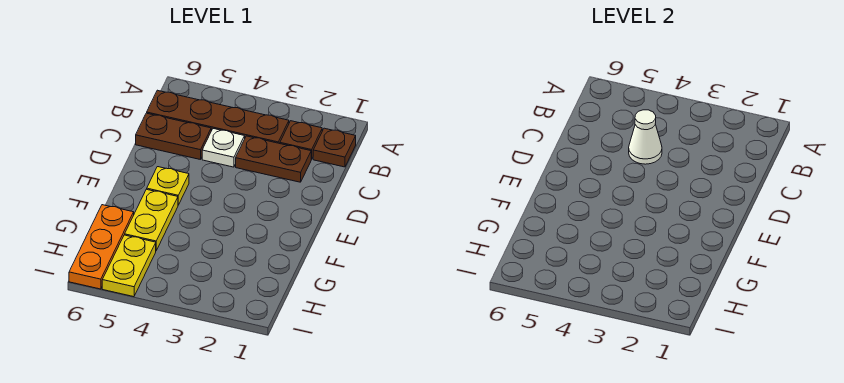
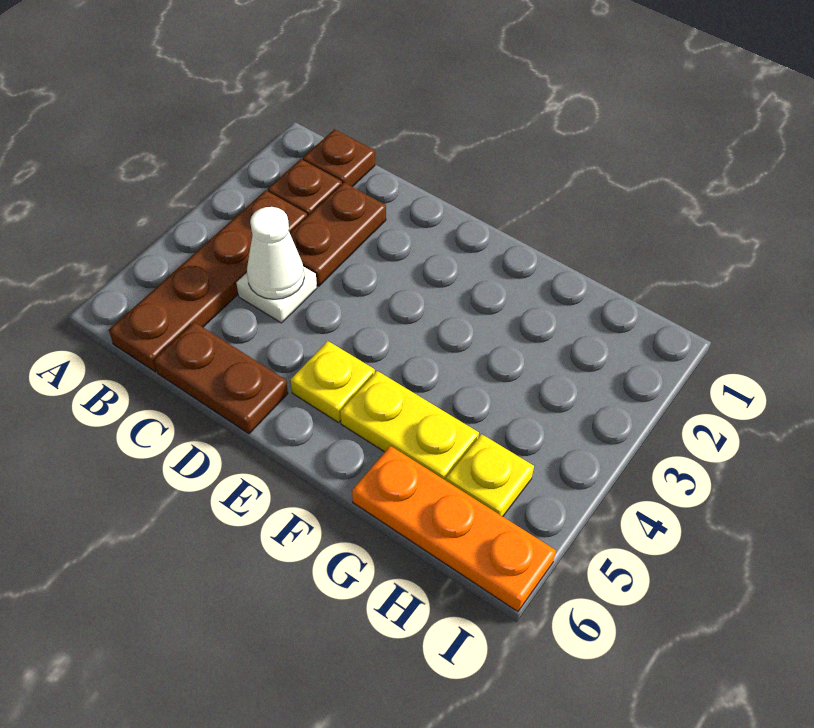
brown plate C5:C6 level 1 -> brown plate C6:D6 level 1
yellow plate H5:I5 level 1 -> yellow plate H5 level 1

